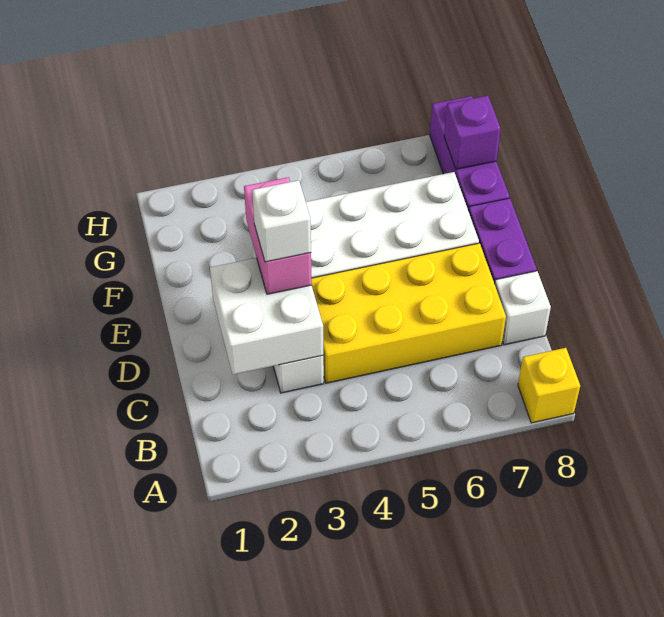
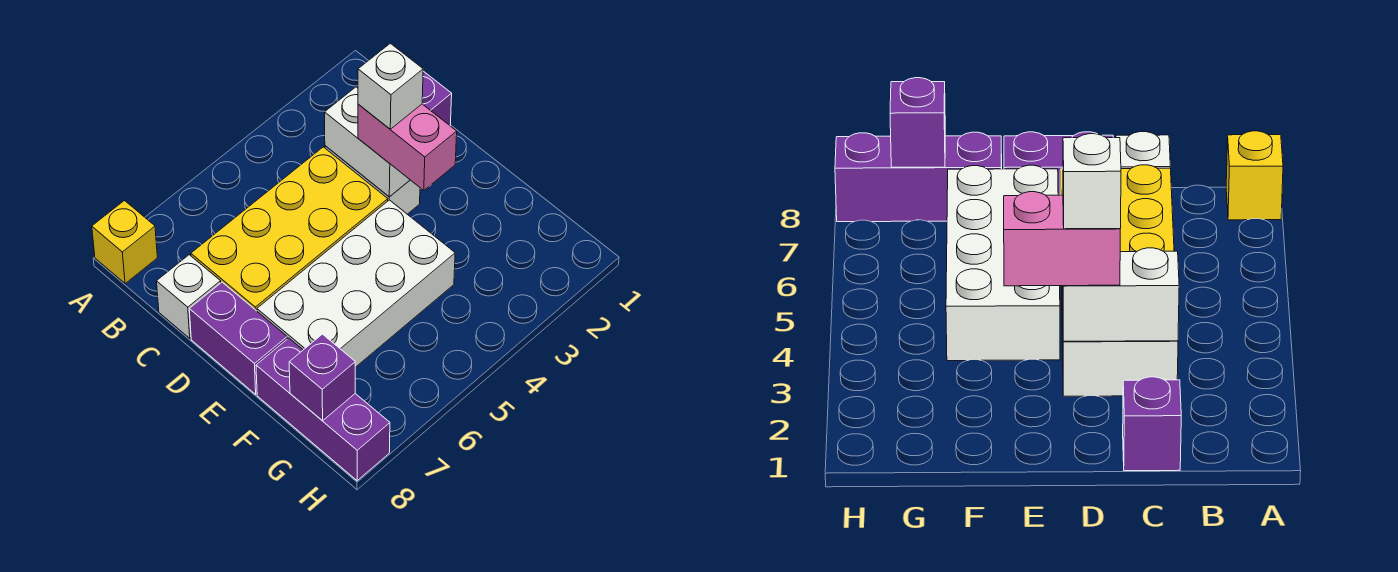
none -> purple brick C1 level 1
white brick C2:D3 level 2 -> white brick C3:D3 level 2

